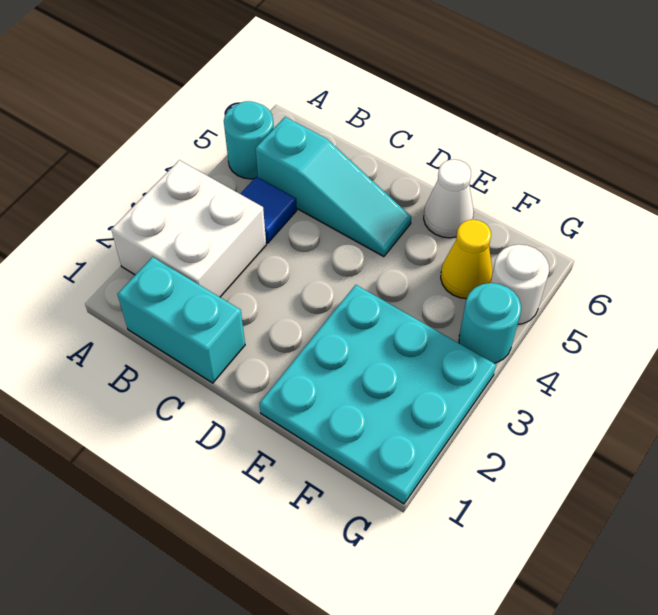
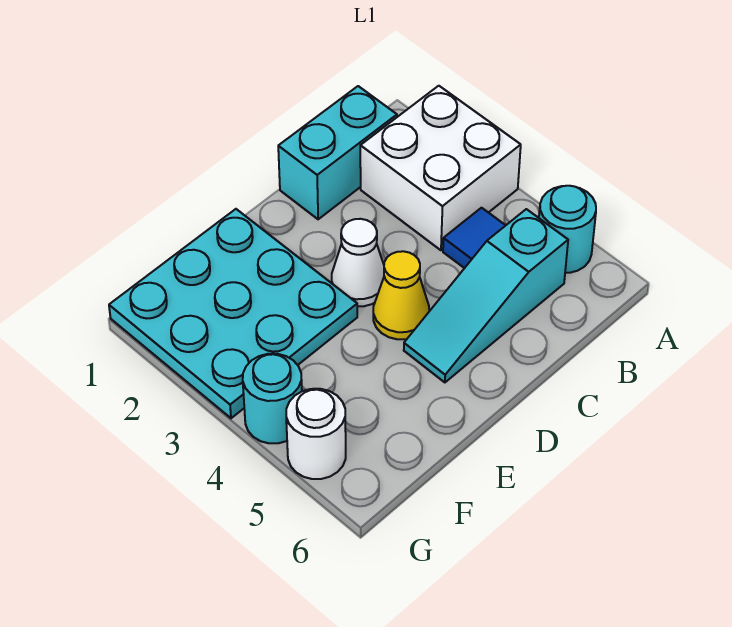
white cone E6 level 1 -> white cone D3 level 1
yellow cone F5 level 1 -> yellow cone D4 level 1

